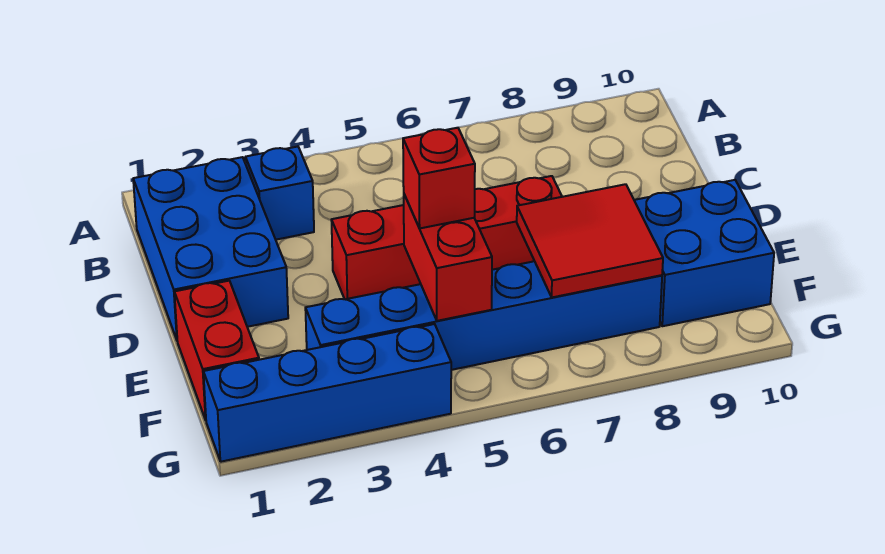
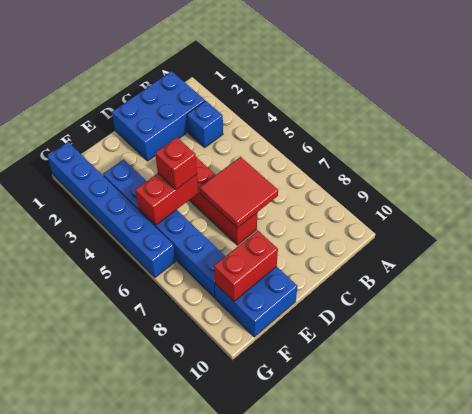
red brick E1:F1 level 1 -> red brick E9:F9 level 2
red tile E7:F8 level 2 -> red tile C6:D7 level 2
blue brick G1:G4 level 1 -> blue brick G1:G6 level 1

